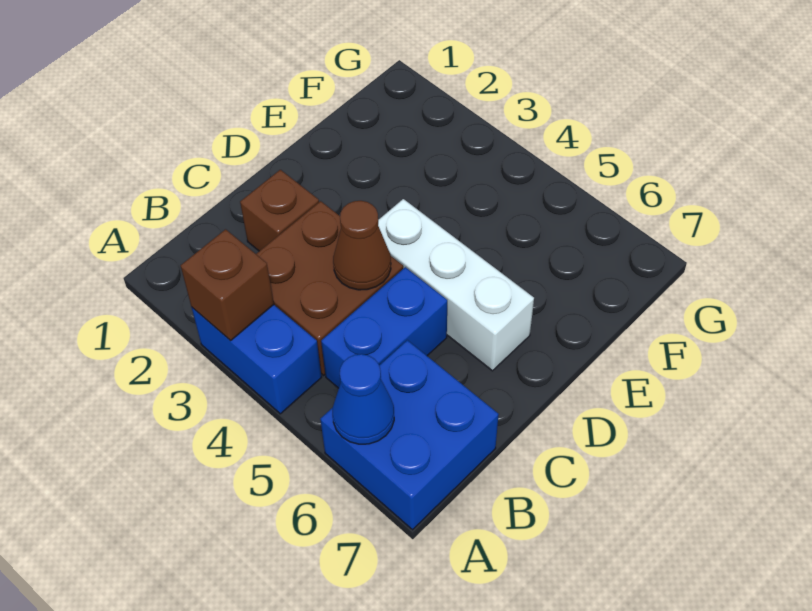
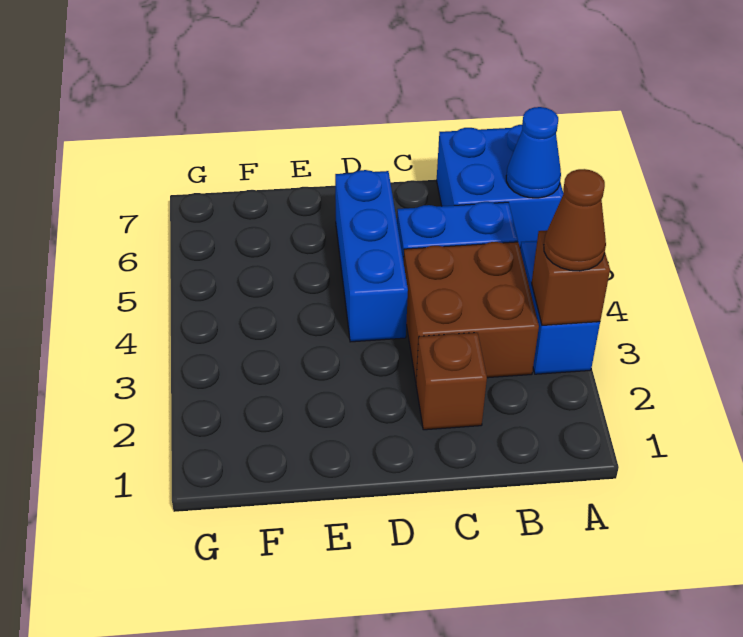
brown cone C4 level 2 -> brown cone A3 level 3
white brick D4:D6 level 1 -> blue brick D4:D6 level 1

